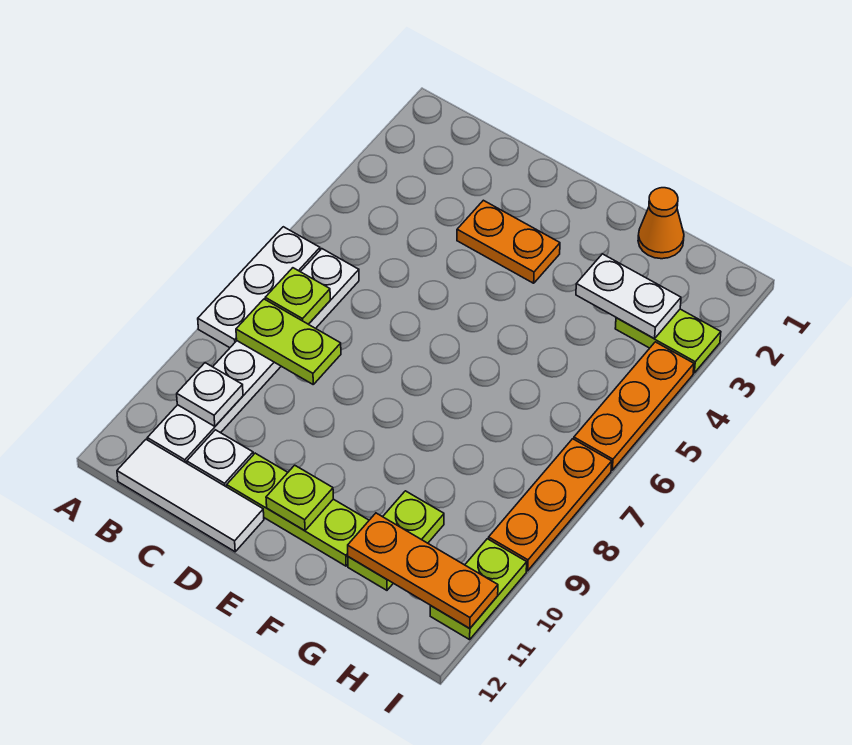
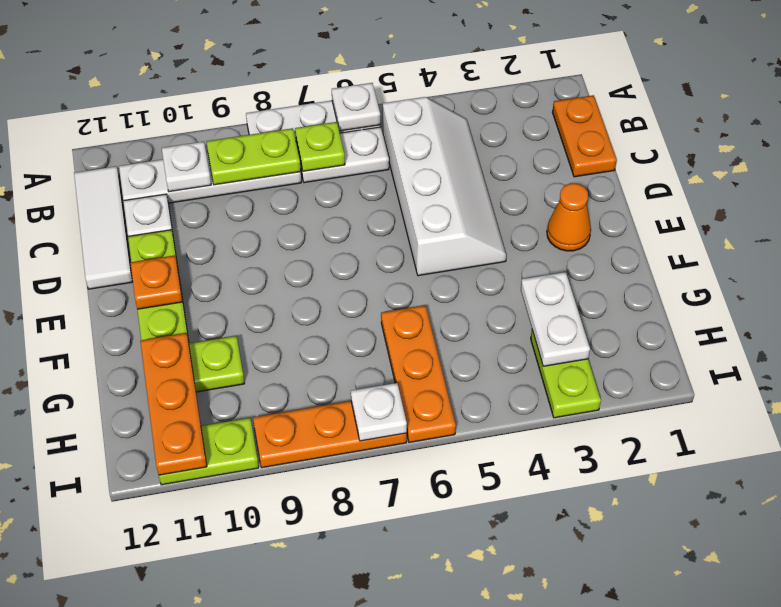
none -> white plate A6 level 2
none -> white slope B4:E5 level 1 top 5
lime plate B8:C8 level 2 -> lime plate B8:B9 level 2
orange plate D3:E3 level 1 -> orange plate B1:C1 level 1
lime plate E11 level 2 -> orange plate E11 level 2
orange cone G1 level 1 -> orange cone E2 level 1
orange plate I4:I6 level 1 -> orange plate G6:I6 level 1
none -> white plate I7 level 2

